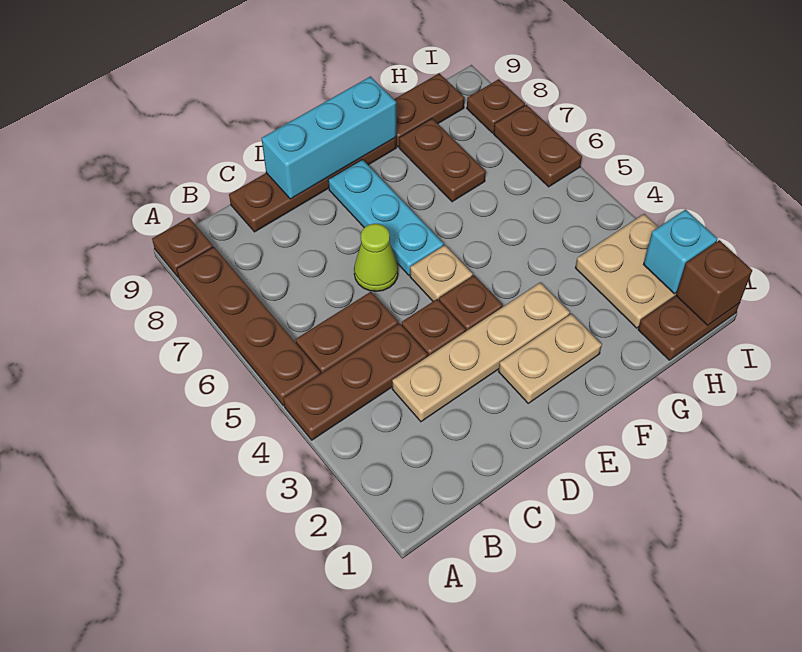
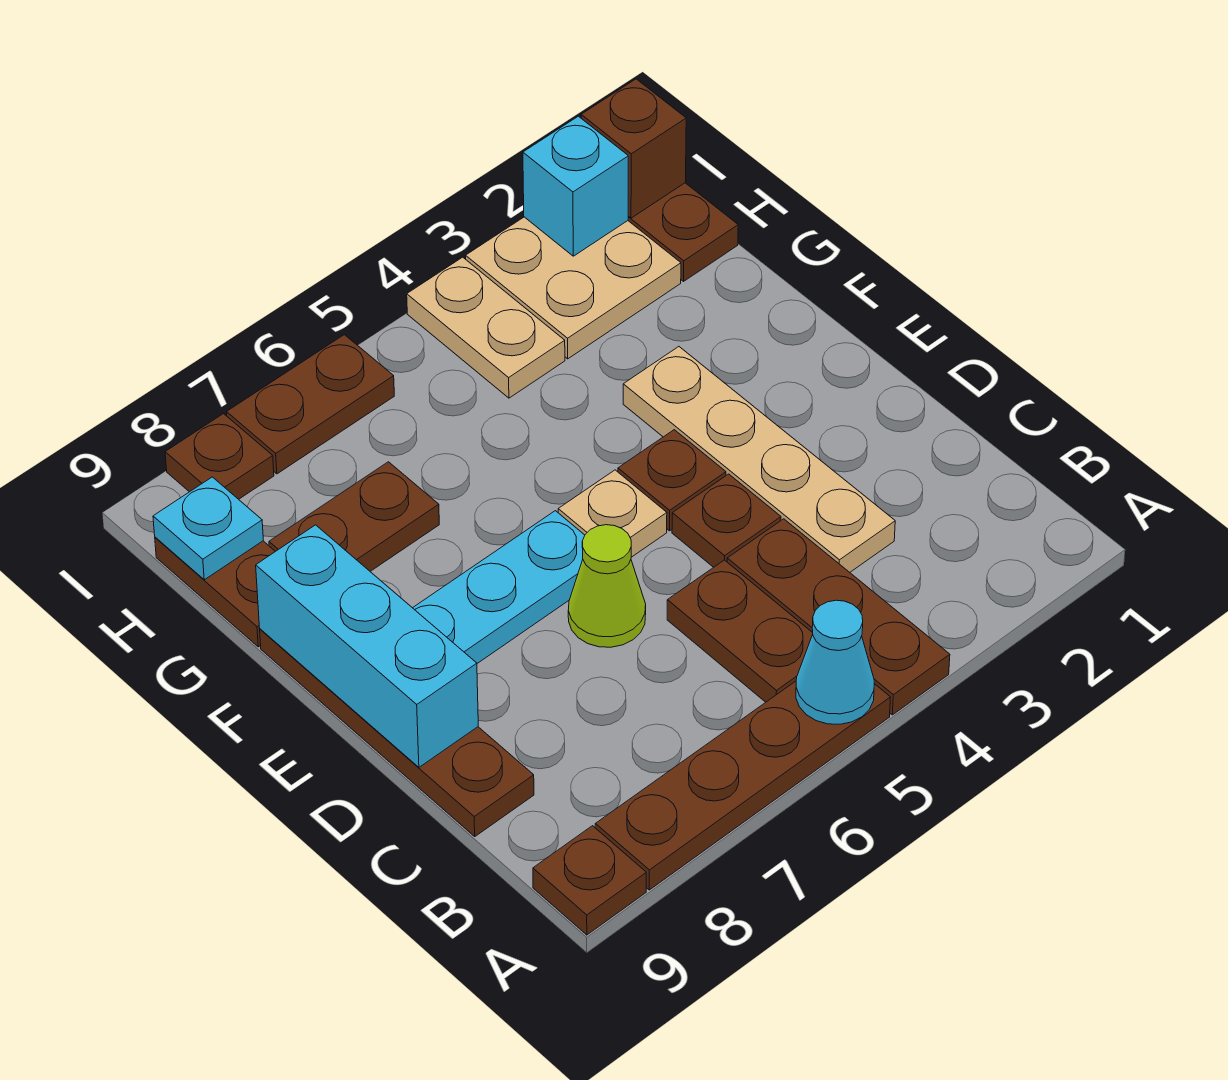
none -> cyan cone A5 level 2
tan plate E2:F2 level 1 -> tan plate H4:I4 level 1
none -> cyan plate H9 level 2

